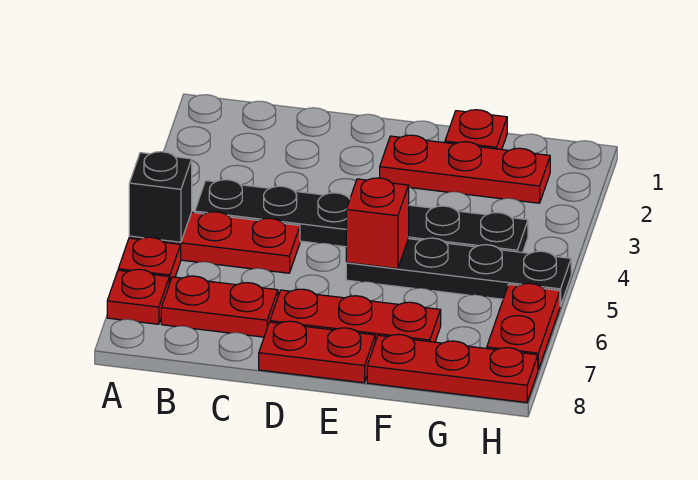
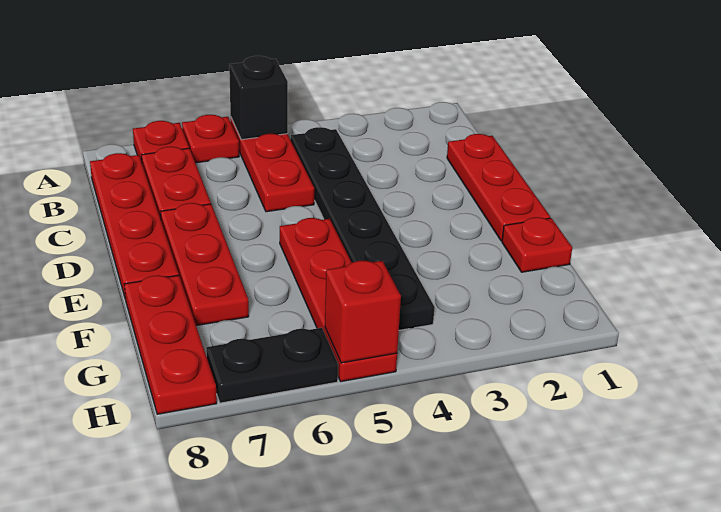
red plate D8:E8 level 1 -> red plate B8:E8 level 1
red plate E2:G2 level 1 -> red plate C1:E1 level 1
black plate E5:H5 level 1 -> red plate E5:H5 level 1
red brick E5 level 2 -> red brick H5 level 2
red plate H6:H7 level 1 -> black plate H6:H7 level 1

